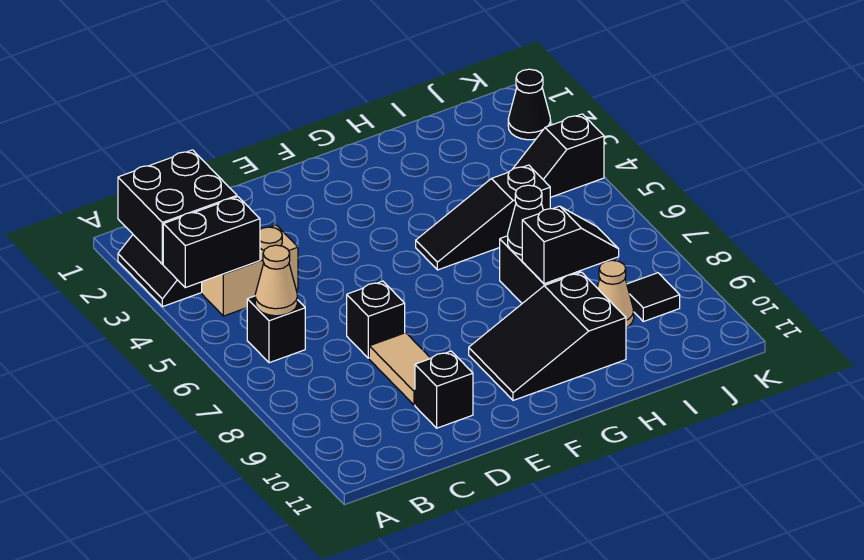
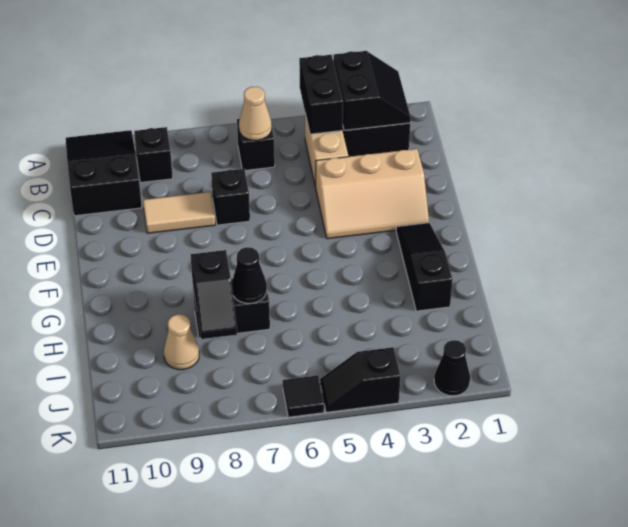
black brick A2:B3 level 2 -> black slope A2:B3 level 2 top 3
none -> tan slope D2:E4 level 1 top D
black brick D10 level 1 -> black brick B9 level 1
black slope F9:H10 level 1 top H -> black slope A10:C11 level 1 top C
black slope G5:I5 level 1 top I -> black slope F2:H2 level 1 top H
black slope J4:K4 level 1 top K -> black slope K4:K5 level 1 top 4
black tile J9 level 1 -> black tile K6 level 1

